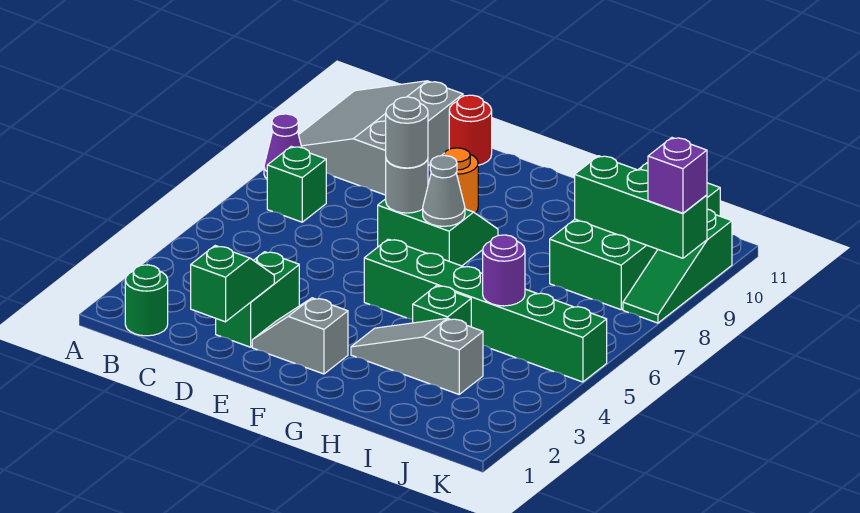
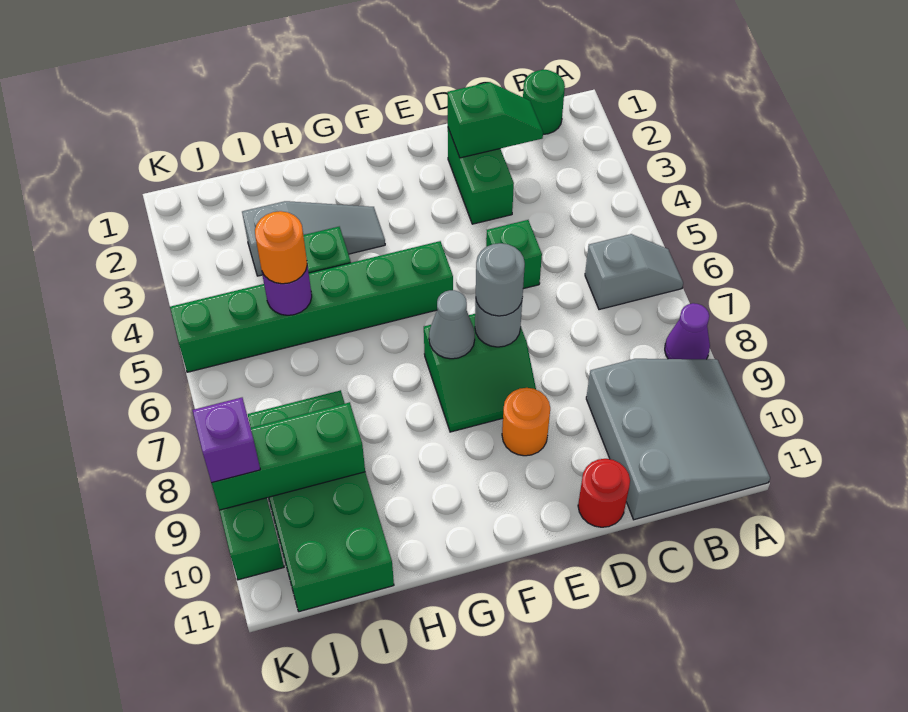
green brick B7 level 1 -> green brick D5 level 1
green slope D1:D2 level 2 top 1 -> green slope C2:D2 level 2 top D
grey slope E2:F2 level 1 top F -> grey slope A6:B6 level 1 top B
none -> orange round brick I5 level 3

